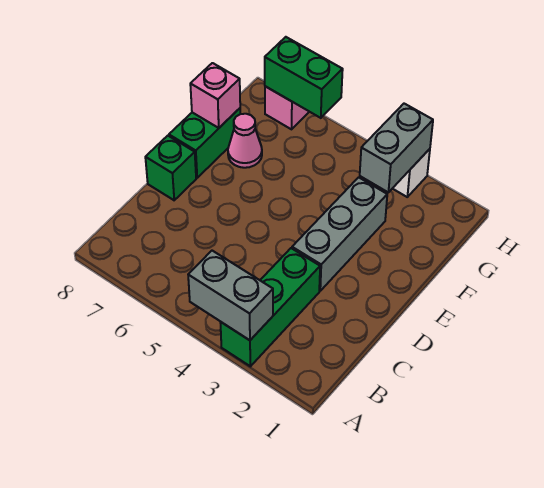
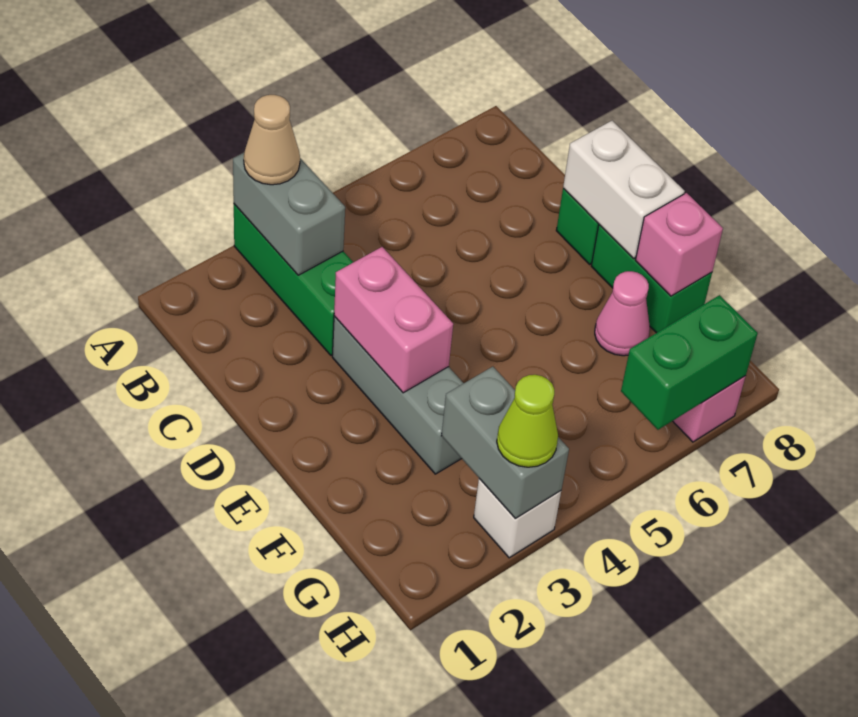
grey brick A3:A4 level 2 -> grey brick A3:B3 level 2
none -> tan cone A3 level 3
none -> pink brick D3:E3 level 2
none -> white brick D8:E8 level 2
none -> lime cone H3 level 3

